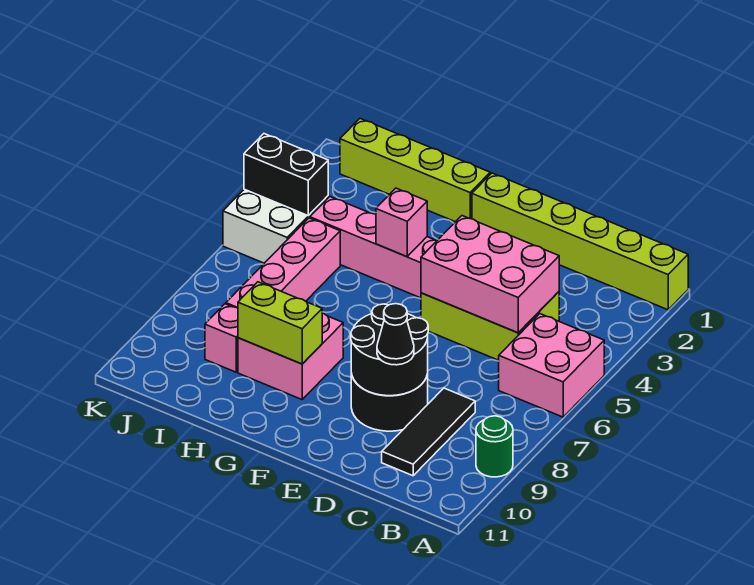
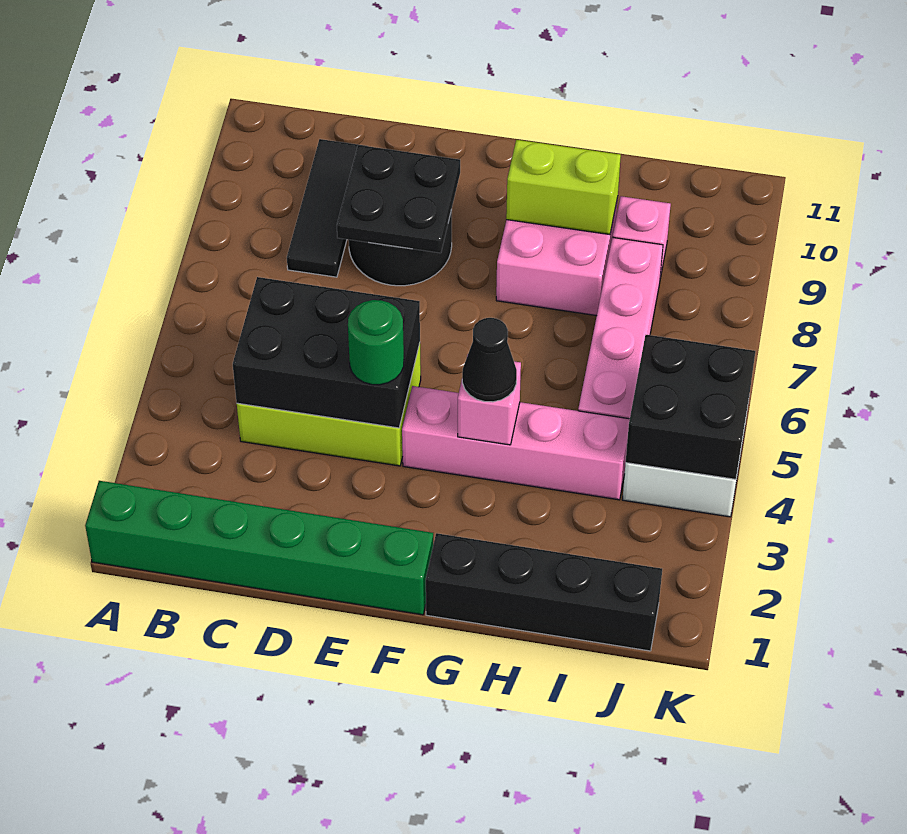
lime brick A1:F1 level 1 -> green brick A1:F1 level 1
pink brick A5:B6 level 1 -> none
green round brick A9 level 1 -> green round brick E4 level 3
pink brick C4:E5 level 2 -> black brick C4:E5 level 2
black round brick D8:E9 level 2 -> black plate D8:E9 level 2
black cone D9 level 3 -> black cone G4 level 3
lime brick G1:J1 level 1 -> black brick G1:J1 level 1
black brick J4:K4 level 2 -> black brick J4:K5 level 2

